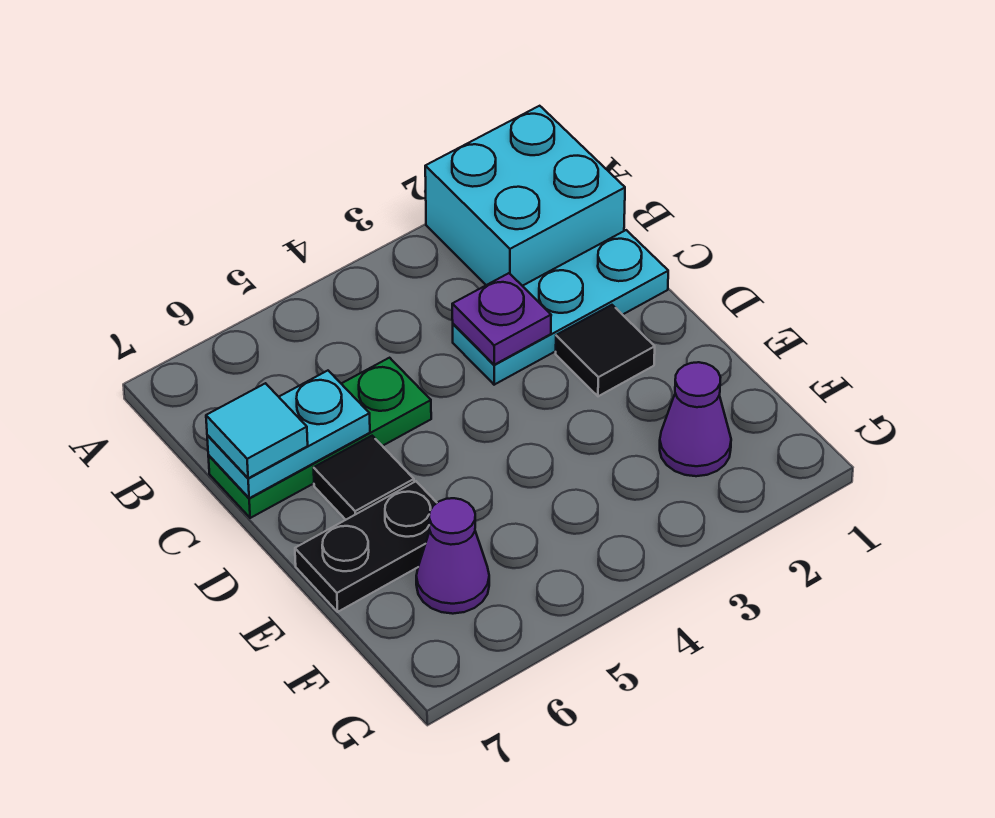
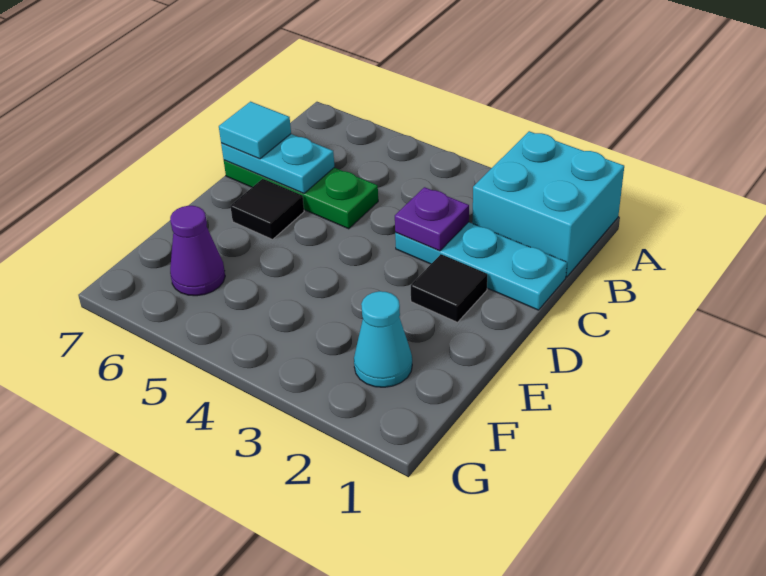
black plate E6:E7 level 1 -> none
purple cone F2 level 1 -> cyan cone F2 level 1

